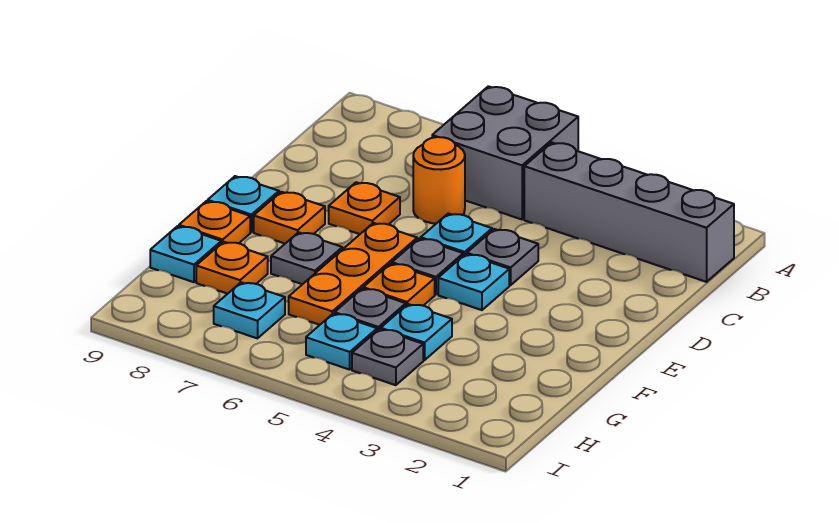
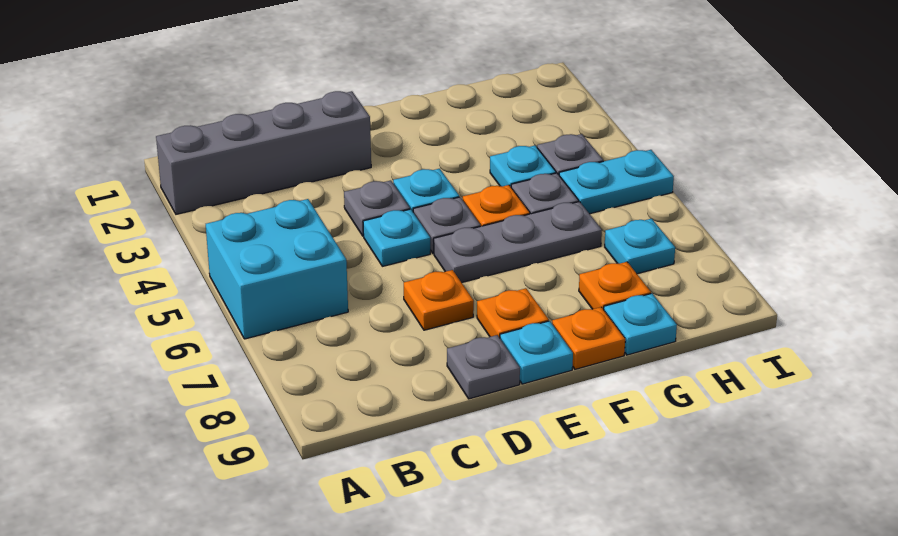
grey brick A5:B6 level 1 -> cyan brick A5:B6 level 1
grey brick B1:B4 level 1 -> grey brick A2:D2 level 1
orange round brick C6 level 1 -> none
orange plate E6:G6 level 1 -> grey plate E6:G6 level 1
grey plate F7 level 1 -> grey plate D9 level 1
cyan plate H5 level 1 -> cyan plate H5:I5 level 1

